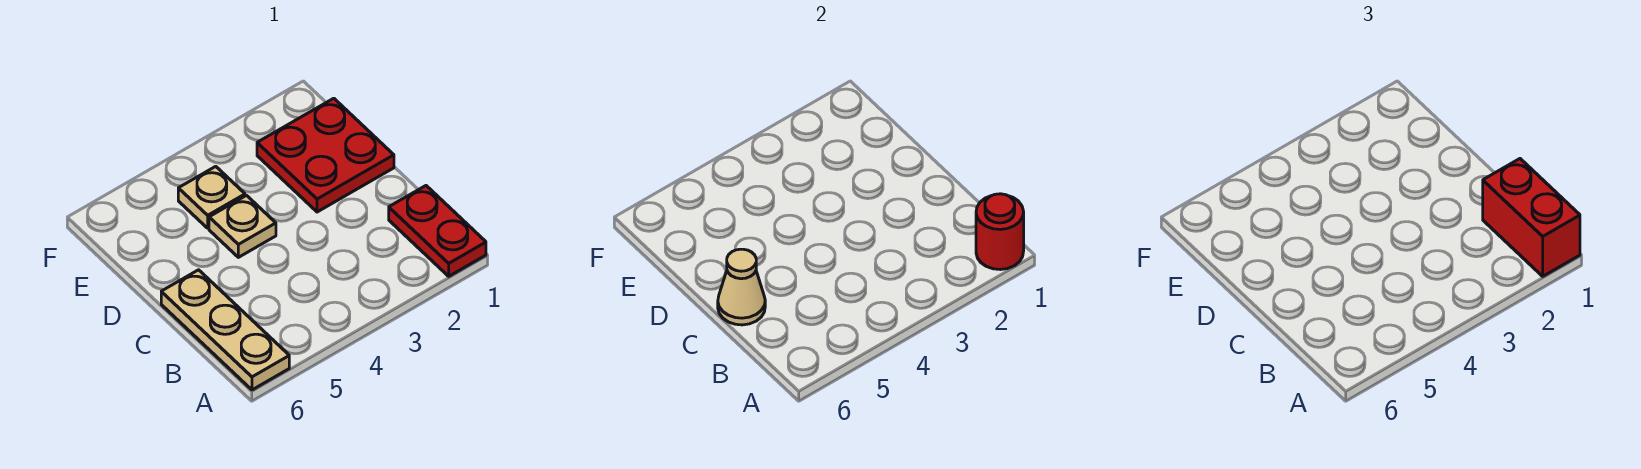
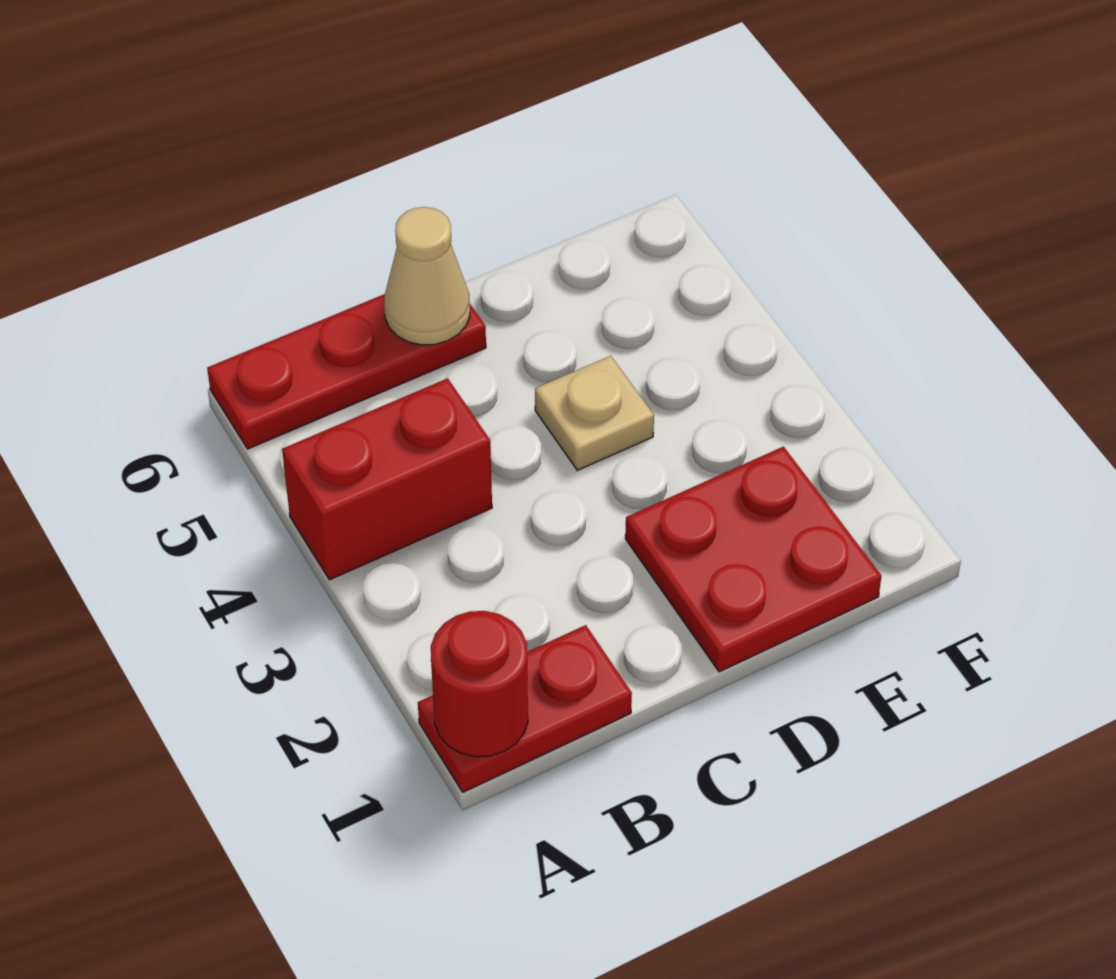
red brick A1:B1 level 3 -> red brick A4:B4 level 1
tan plate A6:C6 level 1 -> red plate A6:C6 level 1
tan plate E4 level 1 -> none

